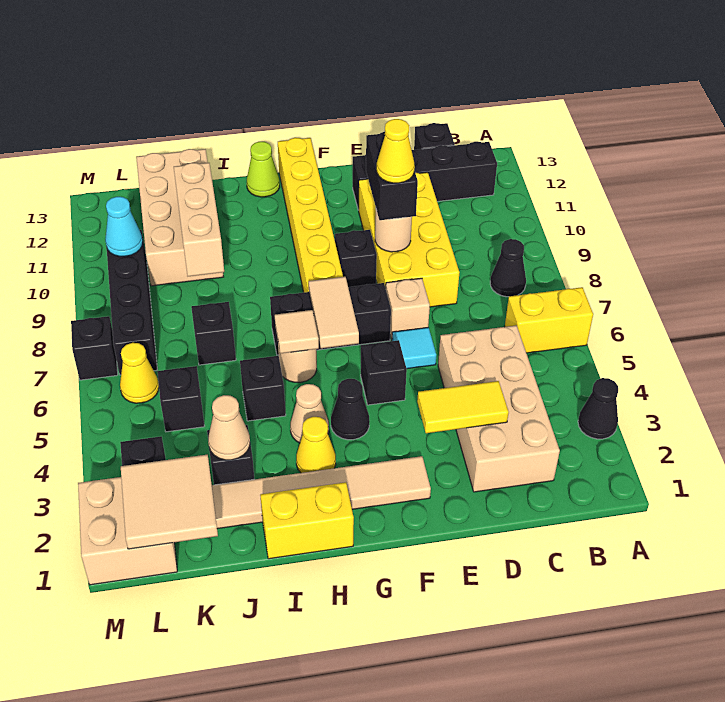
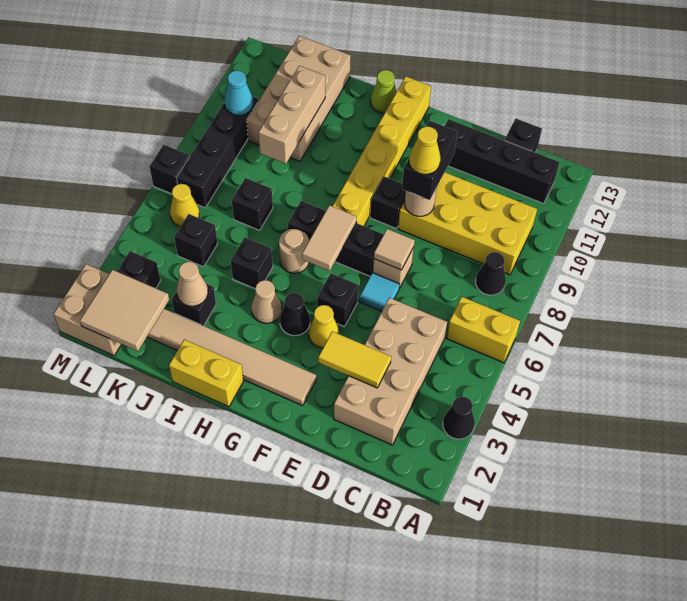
yellow brick D8:E11 level 1 -> yellow brick B9:E10 level 1
yellow cone H3 level 1 -> yellow cone F4 level 1
tan tile H6 level 2 -> tan tile E7 level 2

